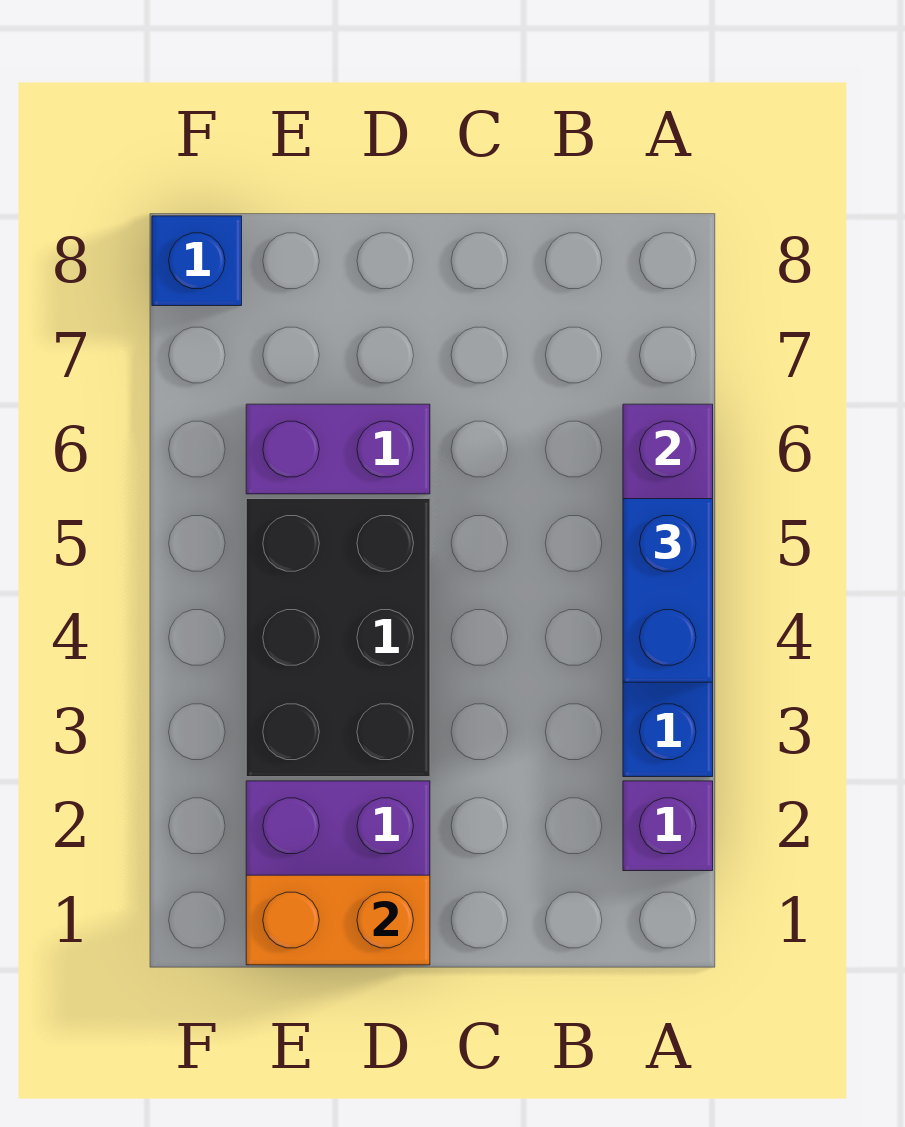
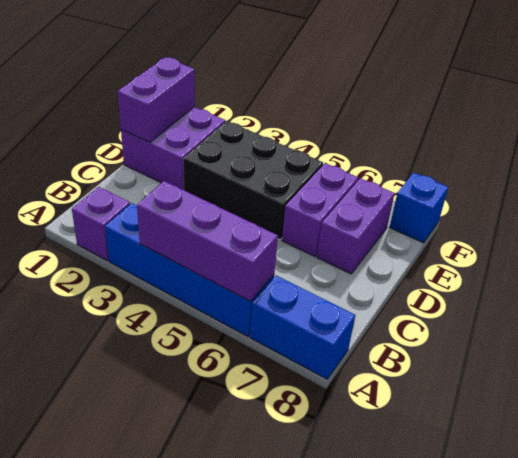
blue brick A4:A5 level 3 -> blue brick A7:A8 level 1
orange brick D1:E1 level 2 -> purple brick D1:E1 level 2
none -> purple brick D7:E7 level 1

